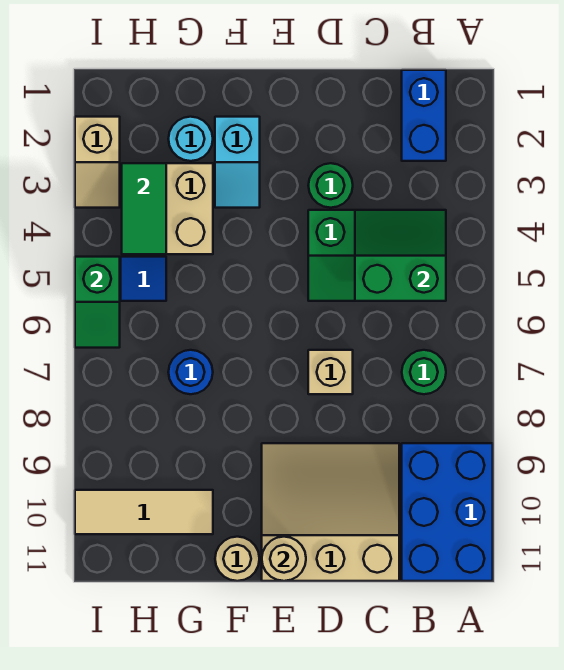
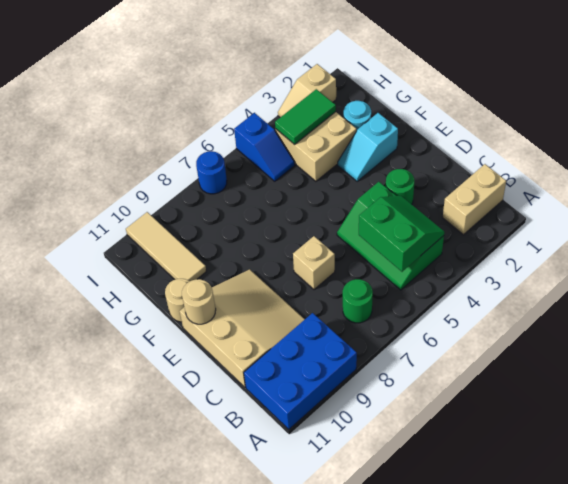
blue brick B1:B2 level 1 -> tan brick B1:B2 level 1
blue round brick G7 level 1 -> blue round brick I7 level 1
green slope I5:I6 level 2 top 5 -> none

